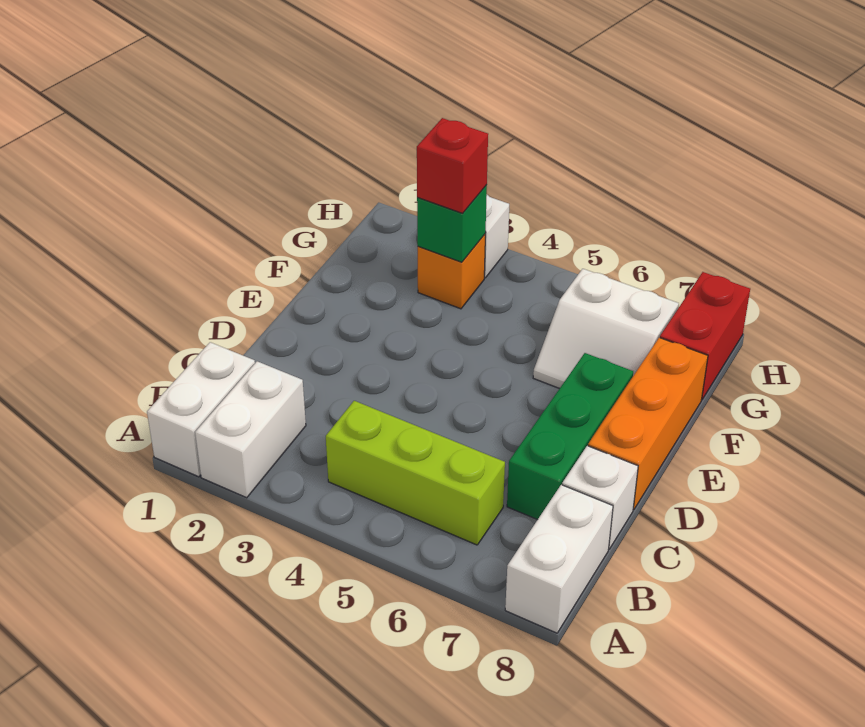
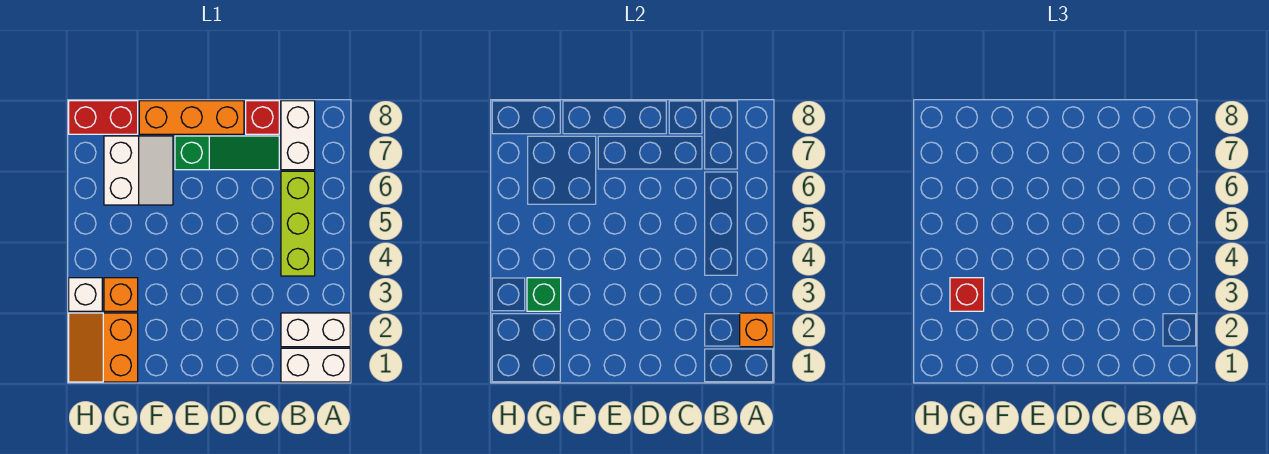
none -> orange brick A2 level 2
white brick A8:B8 level 1 -> white brick B7:B8 level 1
green brick C7:E7 level 1 -> green slope C7:E7 level 1 top E
white brick C8 level 1 -> red brick C8 level 1
none -> orange slope G1:H2 level 1 top G

